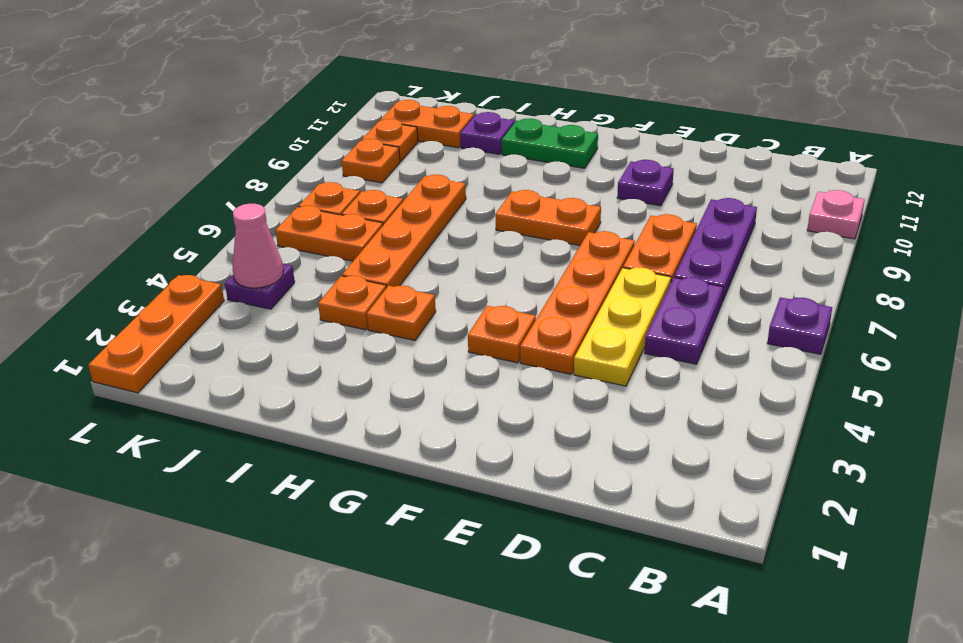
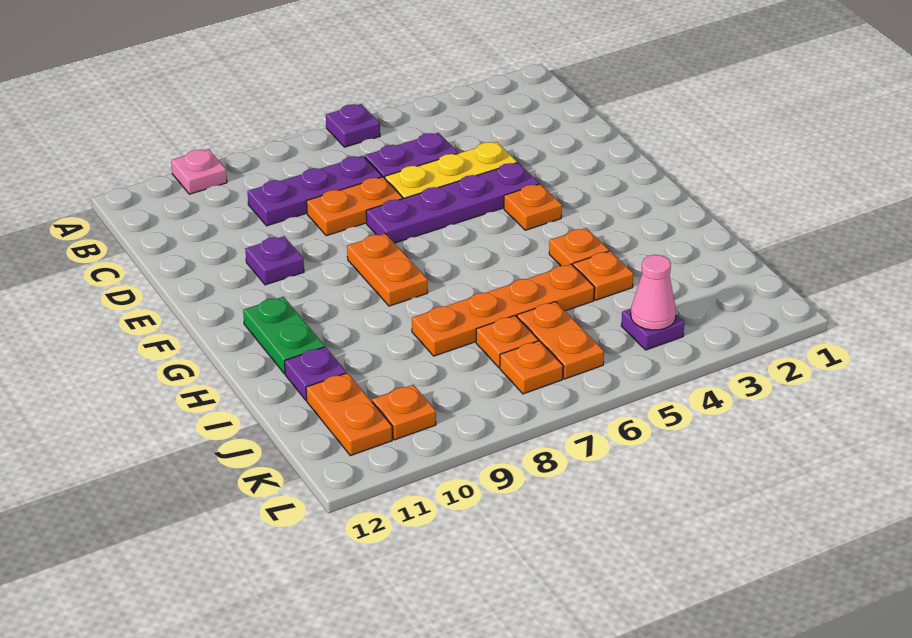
orange plate E4:E7 level 1 -> purple plate E4:E7 level 1
orange plate K9 level 1 -> none
orange plate L1:L3 level 1 -> none

